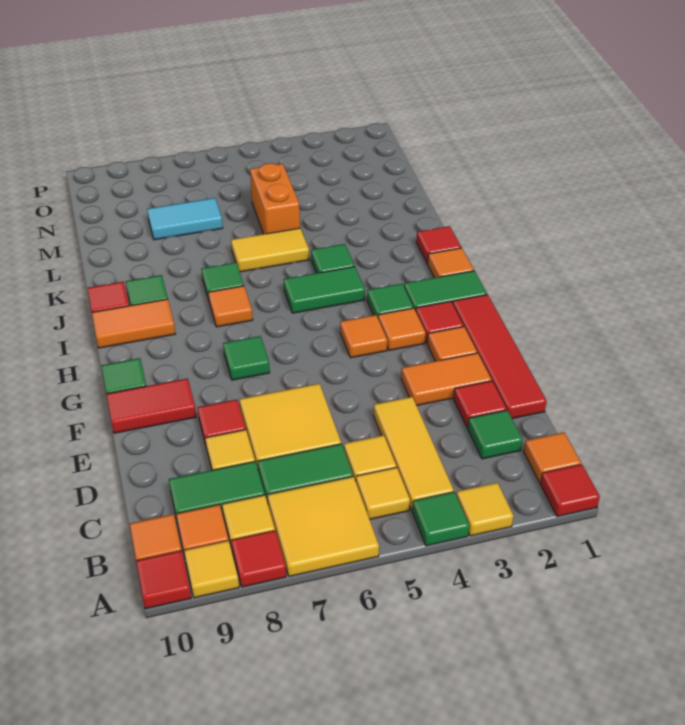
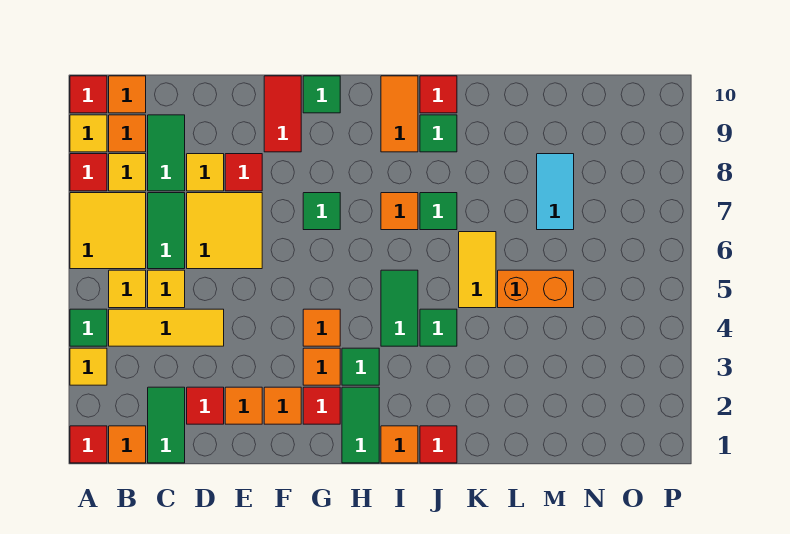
green tile C2 level 1 -> green tile C1:C2 level 1
red tile D1:G1 level 1 -> none
orange tile E2:E3 level 1 -> orange tile E2 level 1

